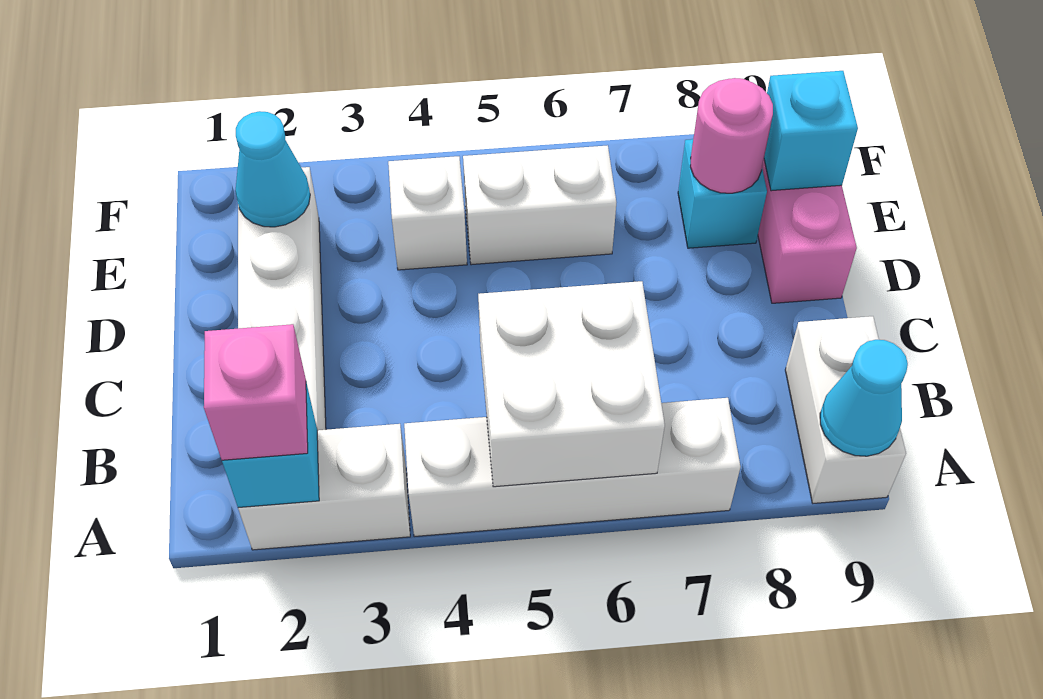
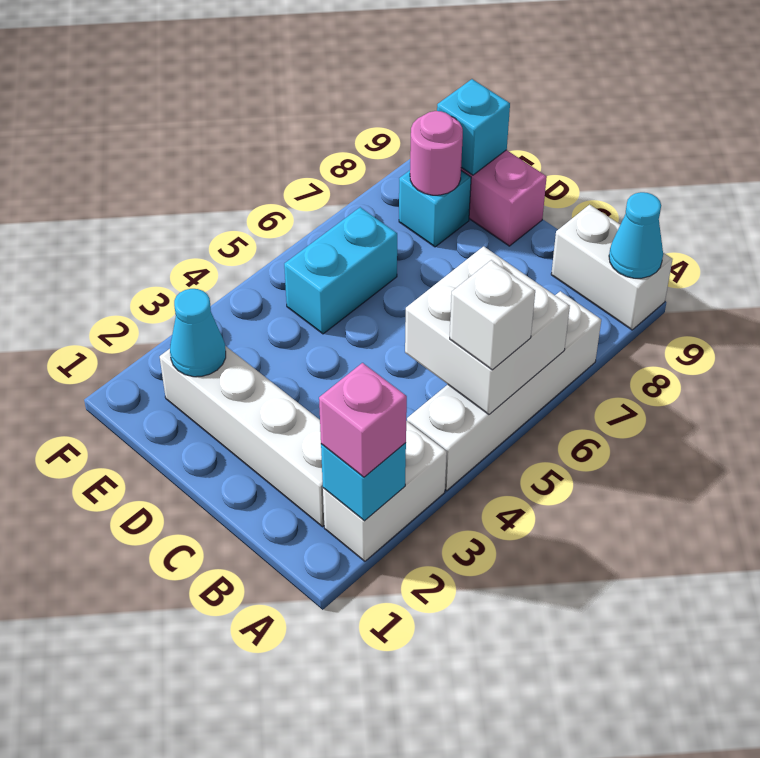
white brick E4 level 1 -> white brick A5 level 3
white brick E5:E6 level 1 -> cyan brick E5:E6 level 1

